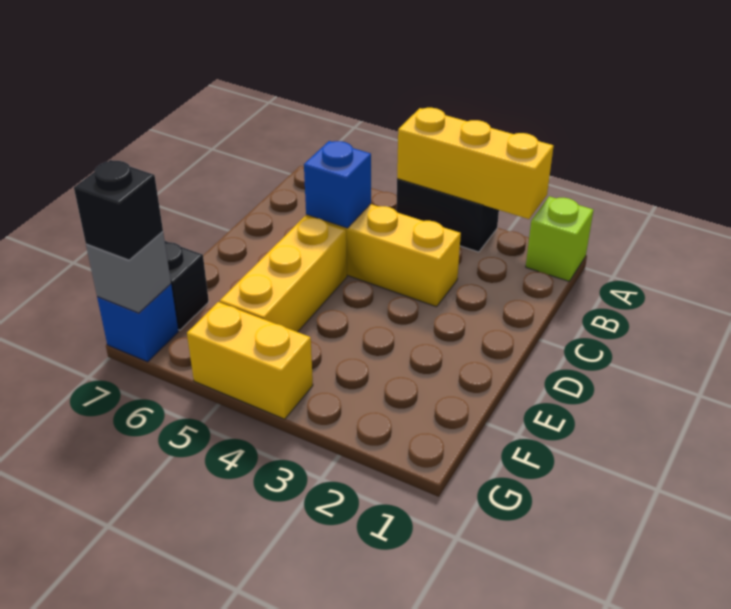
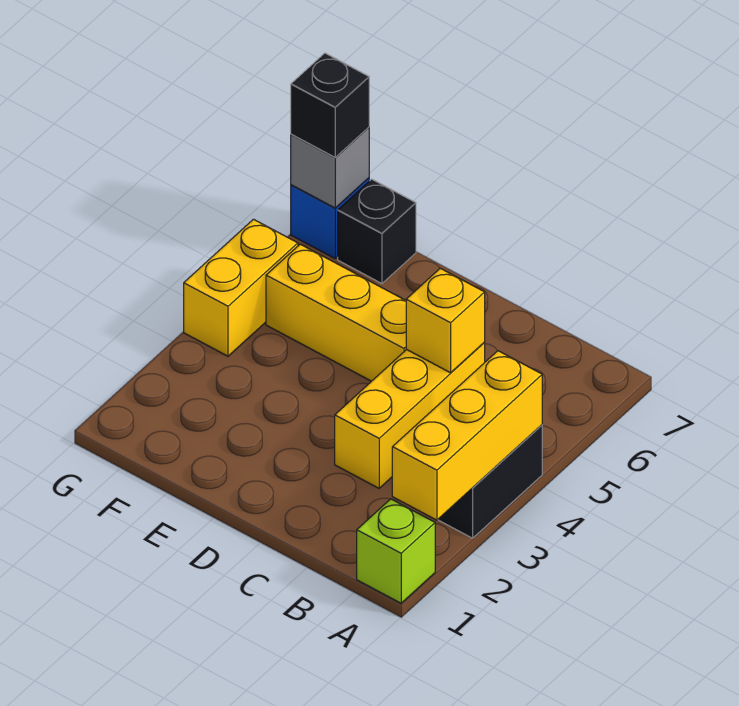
blue brick C5 level 2 -> yellow brick C5 level 2

